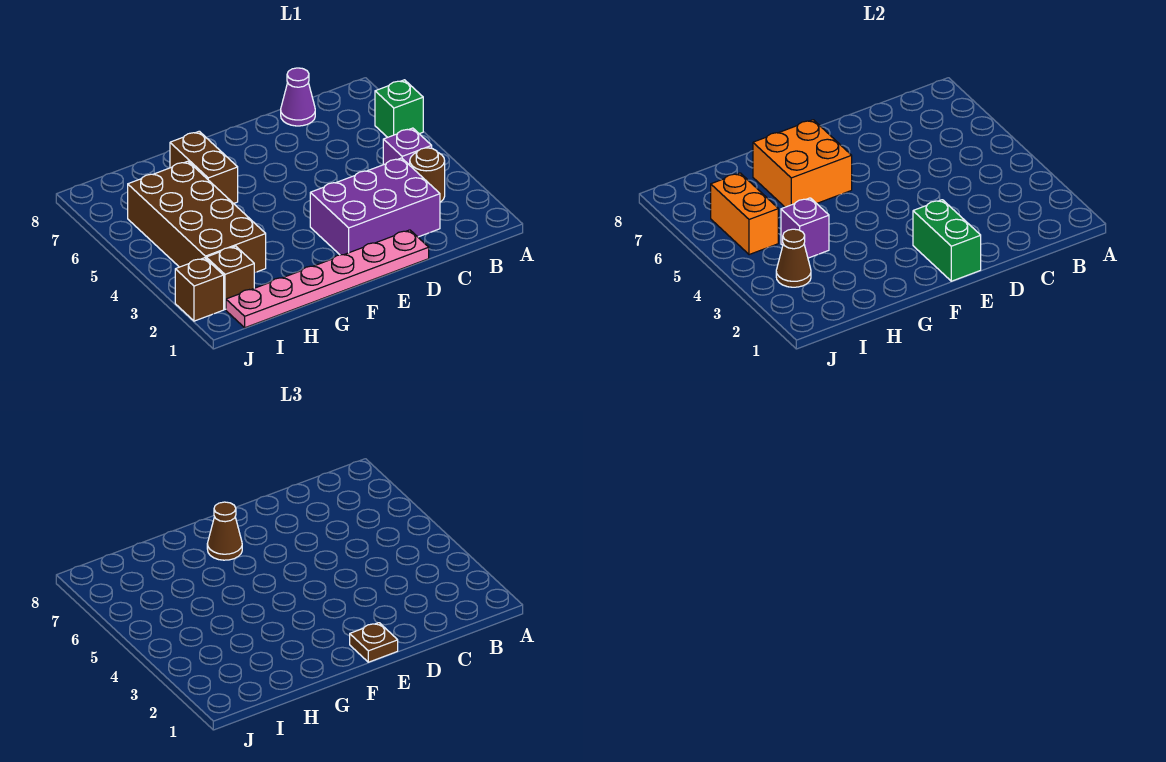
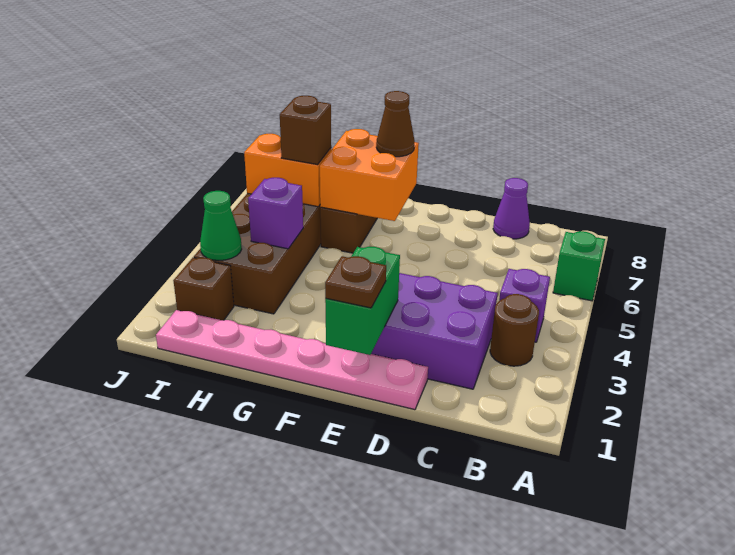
brown cone I3 level 2 -> green cone I3 level 2
orange brick I5:I6 level 2 -> orange brick H6:I6 level 2
brown brick J2 level 1 -> brown brick H6 level 3

